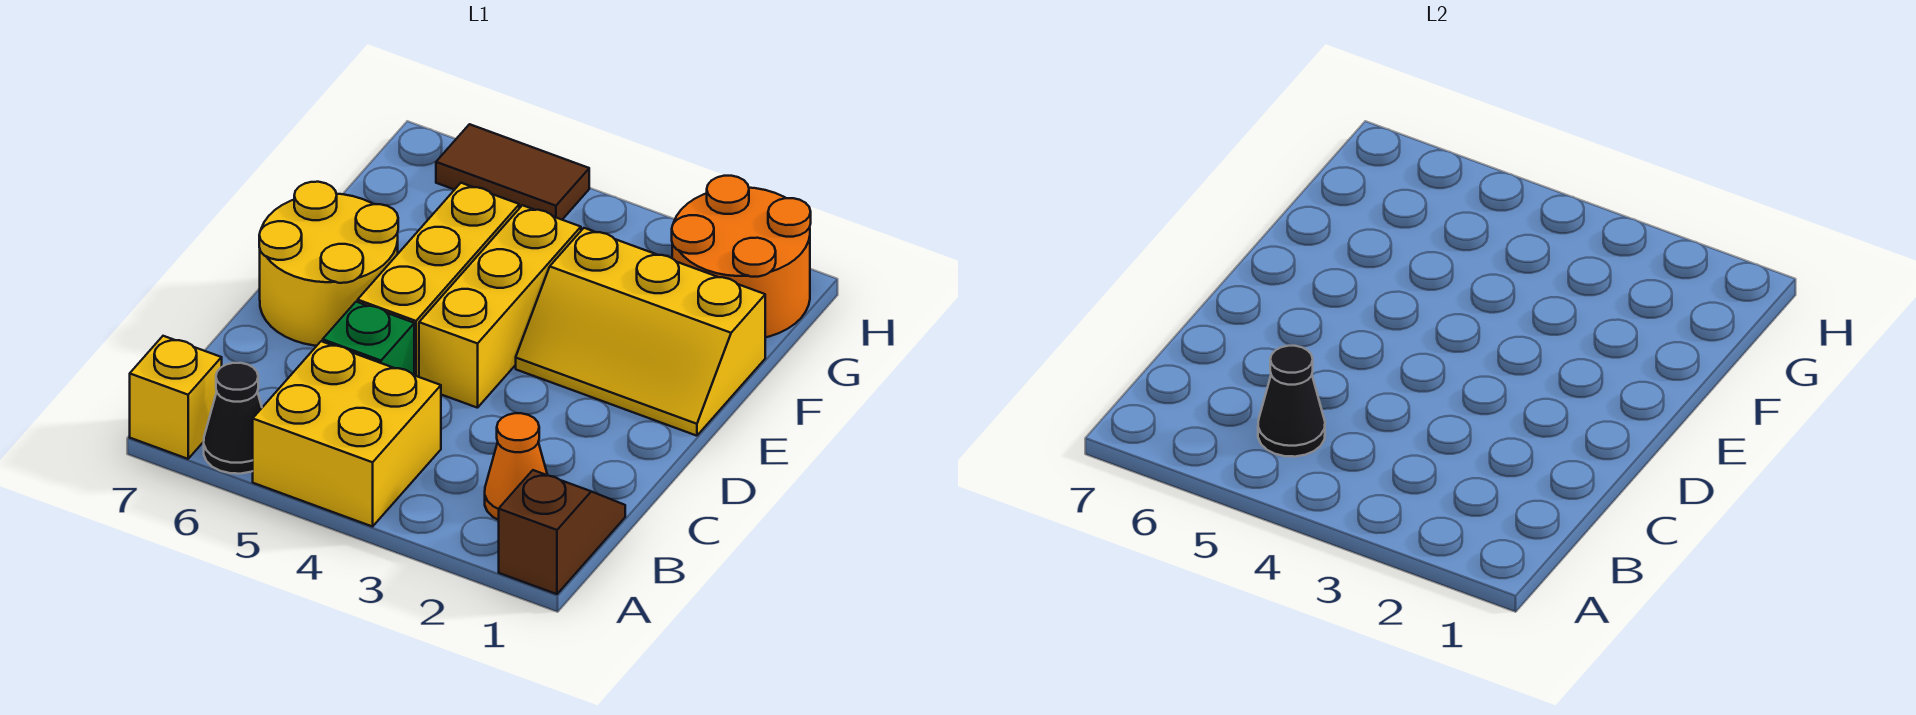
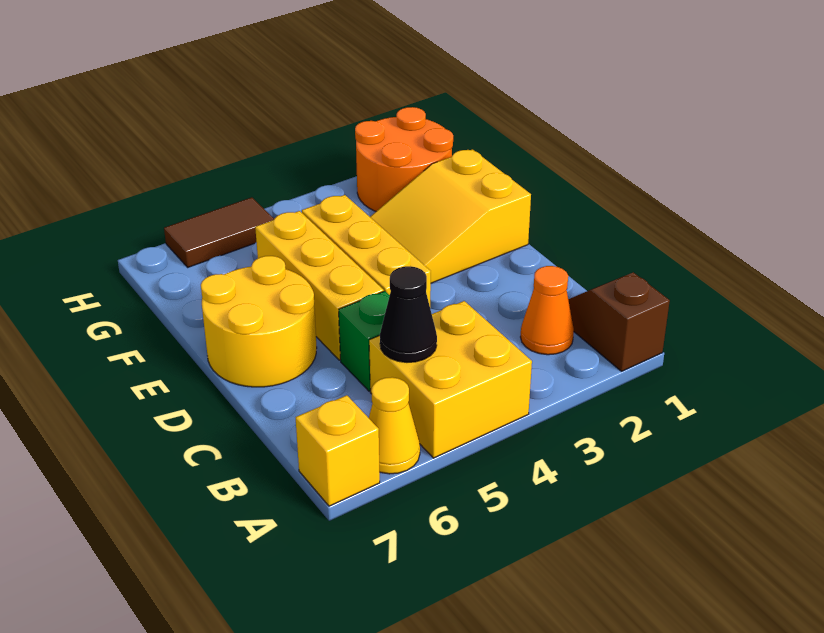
black cone A6 level 1 -> yellow cone A6 level 1
yellow slope E1:F3 level 1 top F -> yellow slope E1:F3 level 1 top 1

